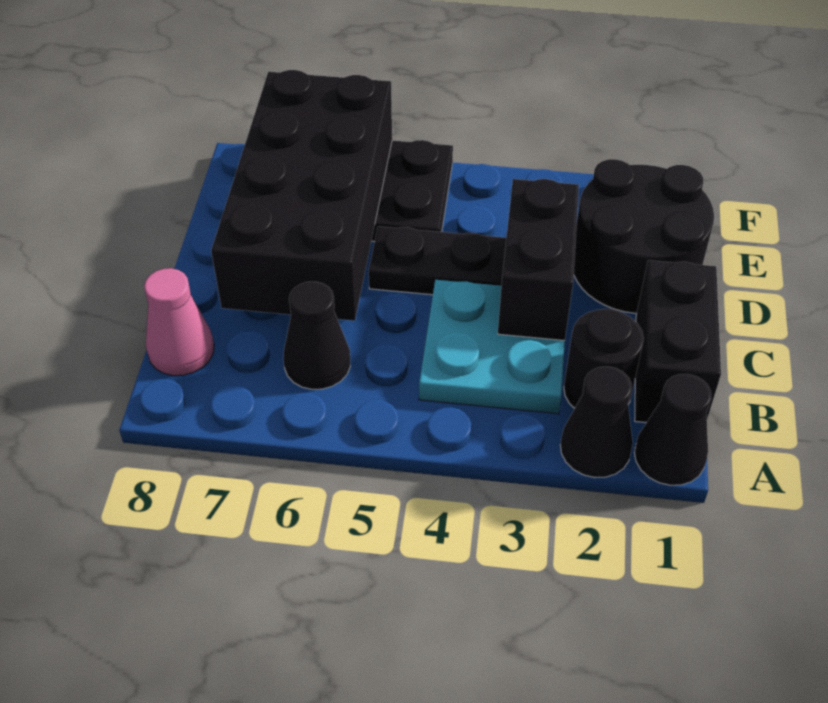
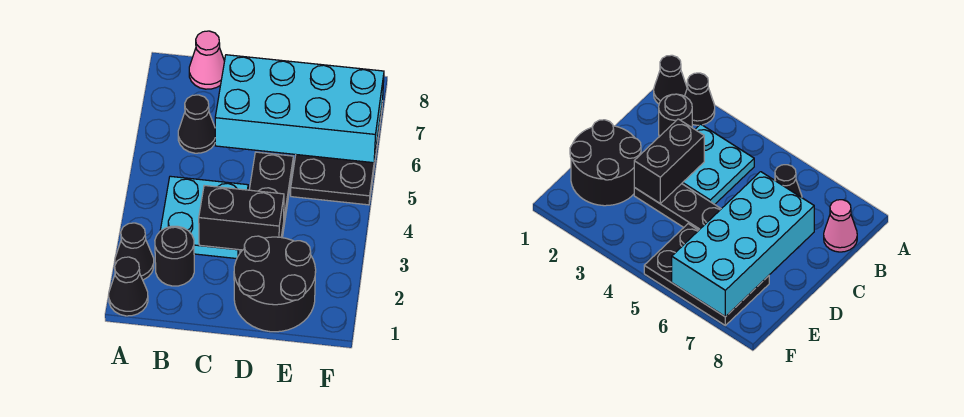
black brick B1:C1 level 1 -> none
black brick C6:F7 level 2 -> cyan brick C6:F7 level 2

